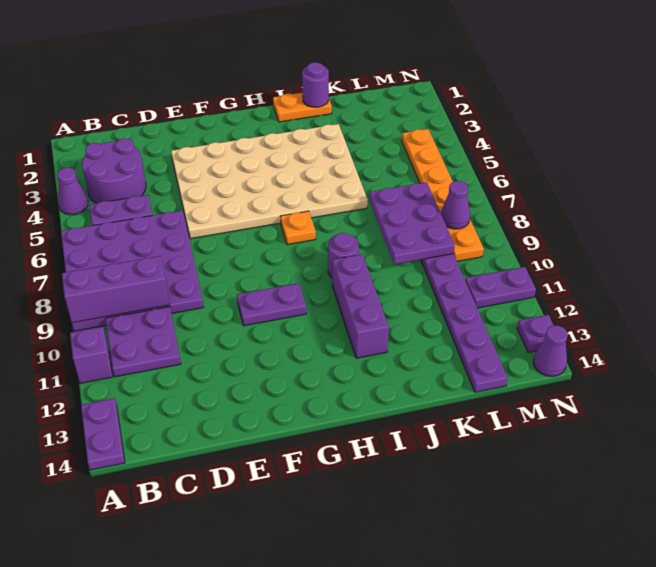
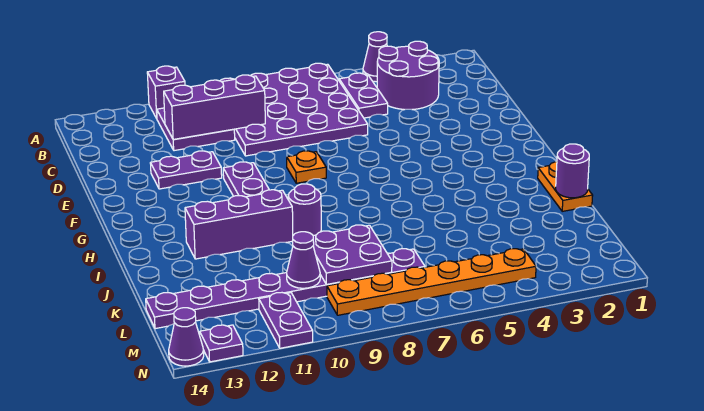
purple brick A9:C9 level 2 -> purple brick C9:C11 level 2
purple plate A13:A14 level 1 -> purple plate E11:E12 level 1
tan plate E3:J6 level 1 -> none
orange plate H7 level 1 -> orange plate F8 level 1
purple plate K7:L9 level 2 -> purple plate K8:L9 level 2
purple cone M8 level 2 -> purple cone L10 level 2

